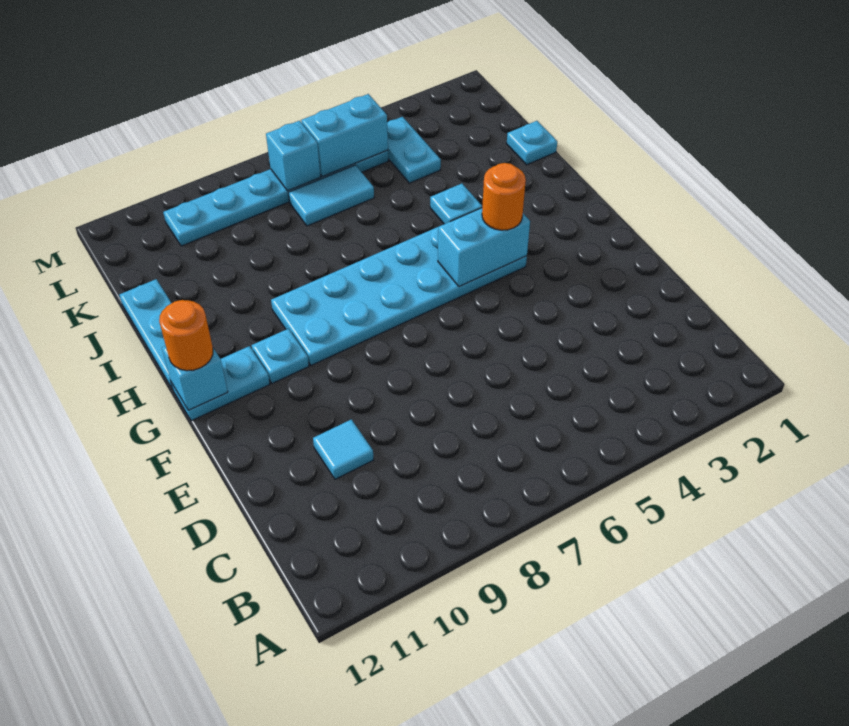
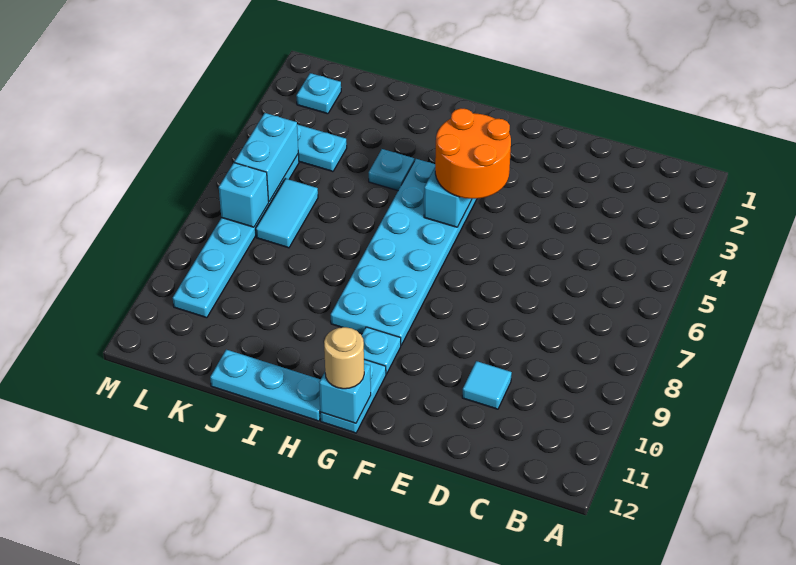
orange round brick G4 level 3 -> orange round brick F4:G5 level 3
orange round brick G12 level 3 -> tan round brick G12 level 3
cyan plate J1 level 1 -> cyan plate L2 level 1

